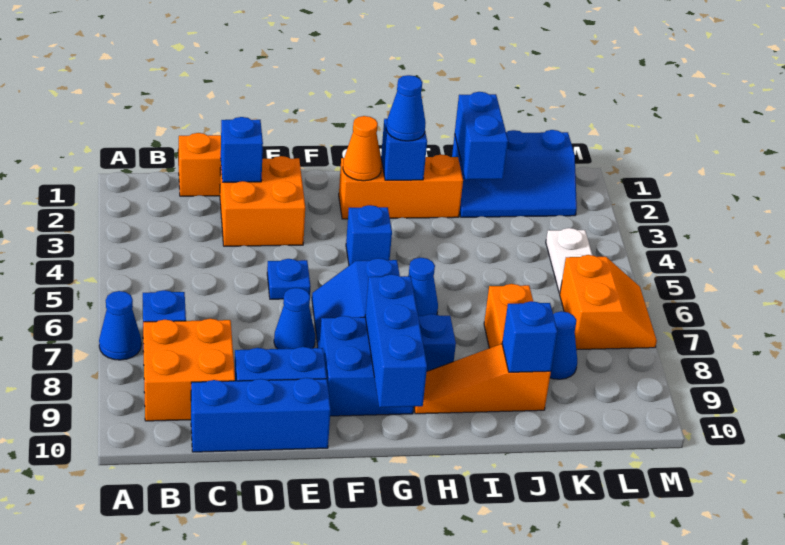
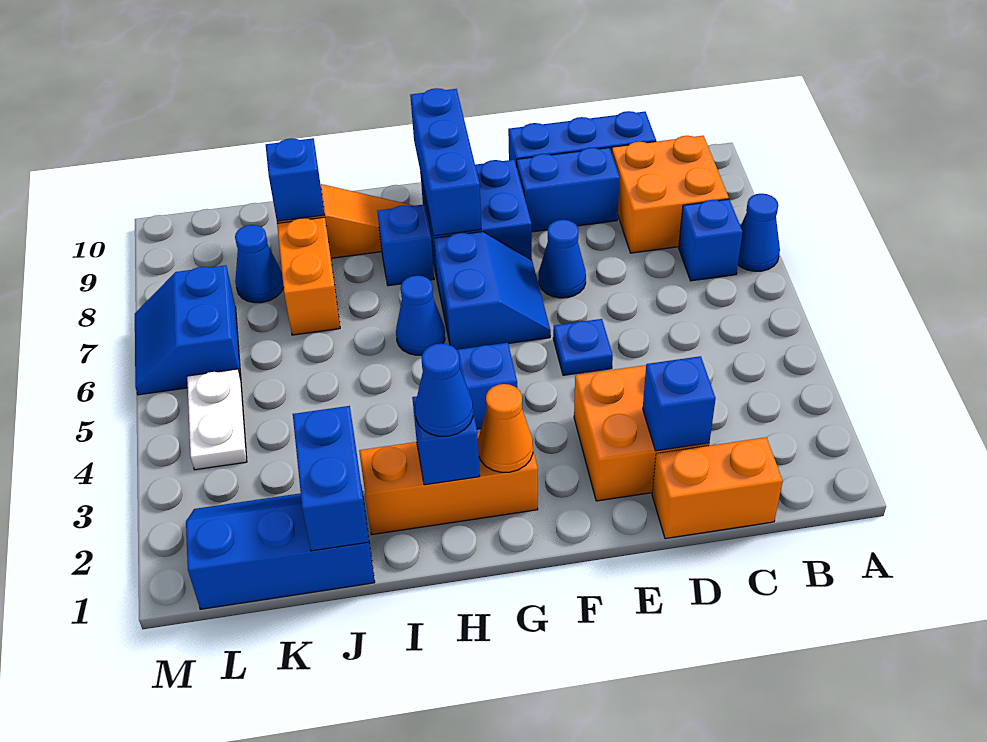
orange slope L6:M7 level 1 top L -> blue slope L6:M7 level 1 top L

